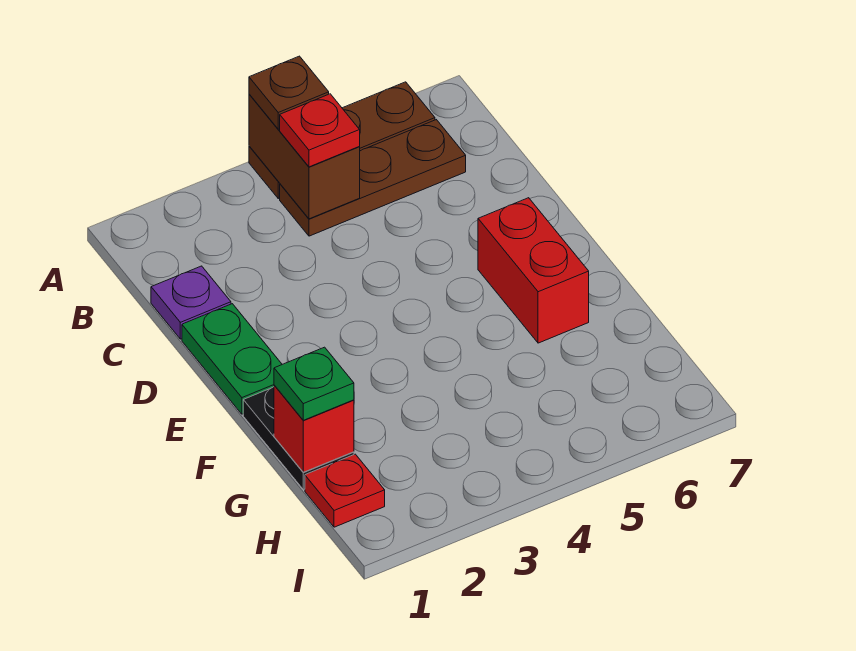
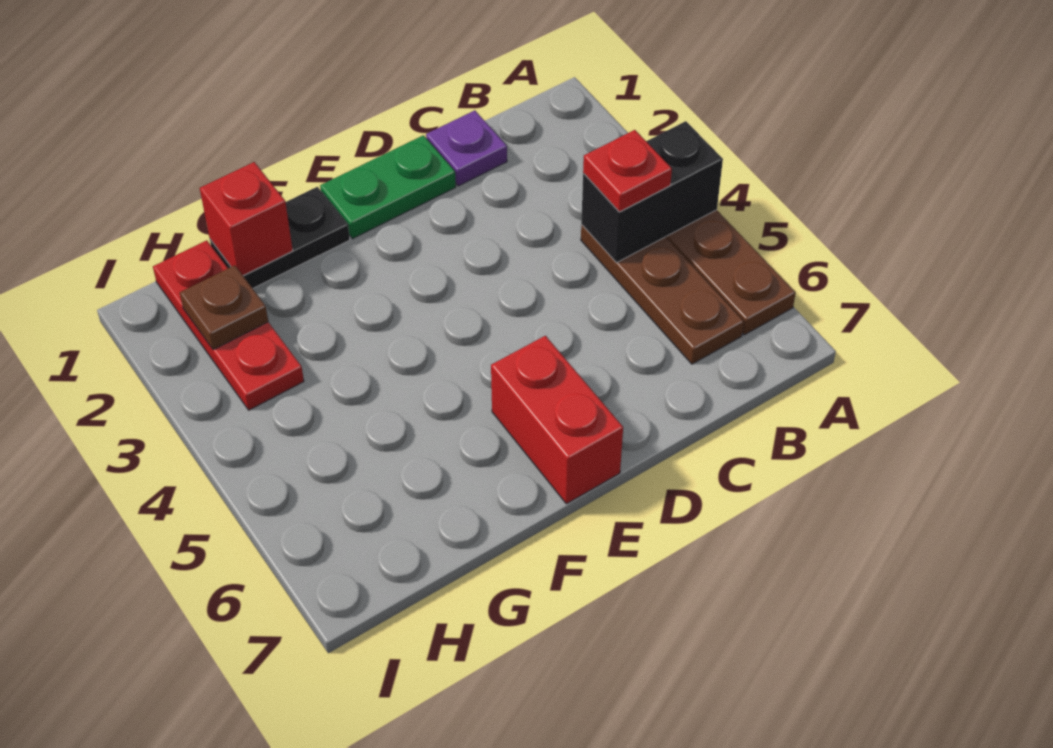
brown brick A4:B4 level 2 -> black brick A4:B4 level 2
brown plate A4 level 3 -> brown plate H2 level 2
red brick E6:F6 level 1 -> red brick E6:E7 level 1
green plate G1 level 3 -> none
red plate H1 level 1 -> red plate H1:H3 level 1

